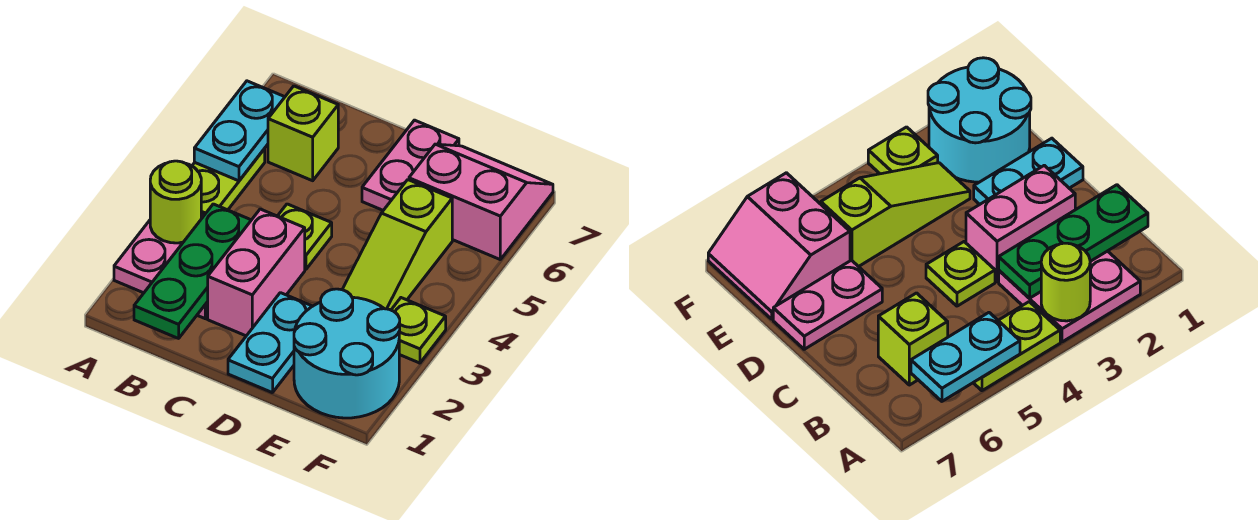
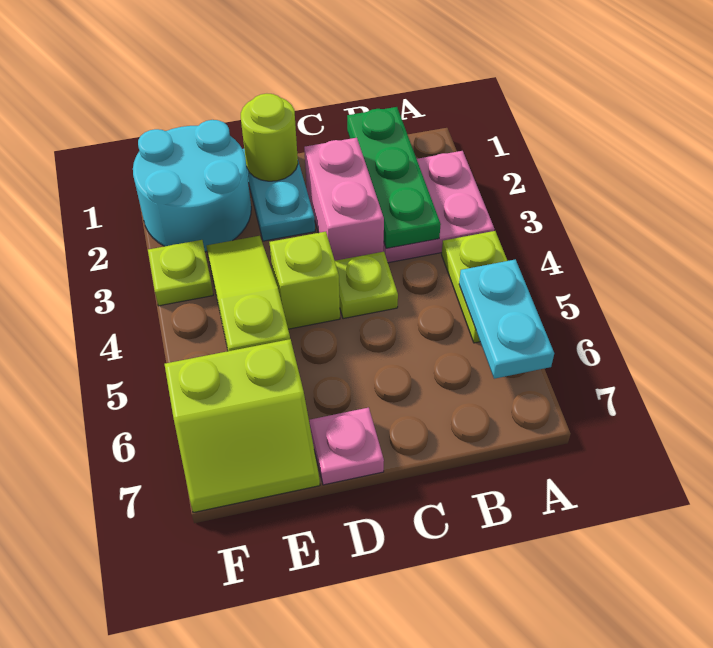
lime round brick A3 level 2 -> lime round brick D1 level 2
lime brick B6 level 1 -> lime brick D4 level 1
pink plate D6:D7 level 1 -> pink plate D7 level 1
pink slope E6:F7 level 1 top 6 -> lime slope E6:F7 level 1 top 6

